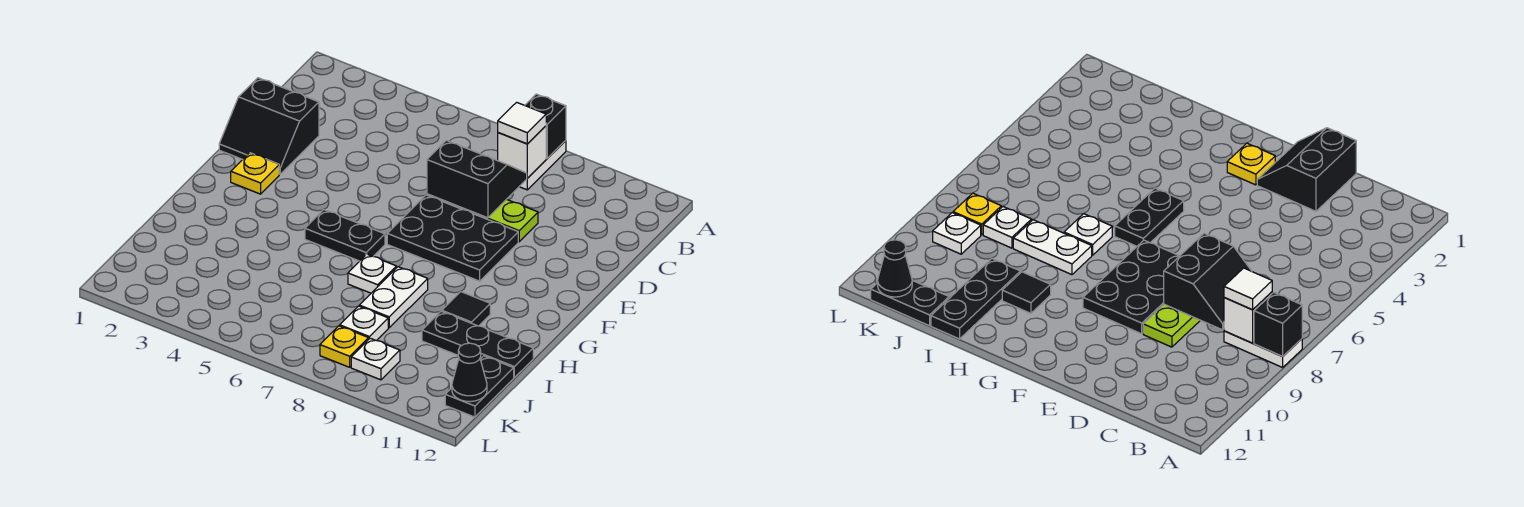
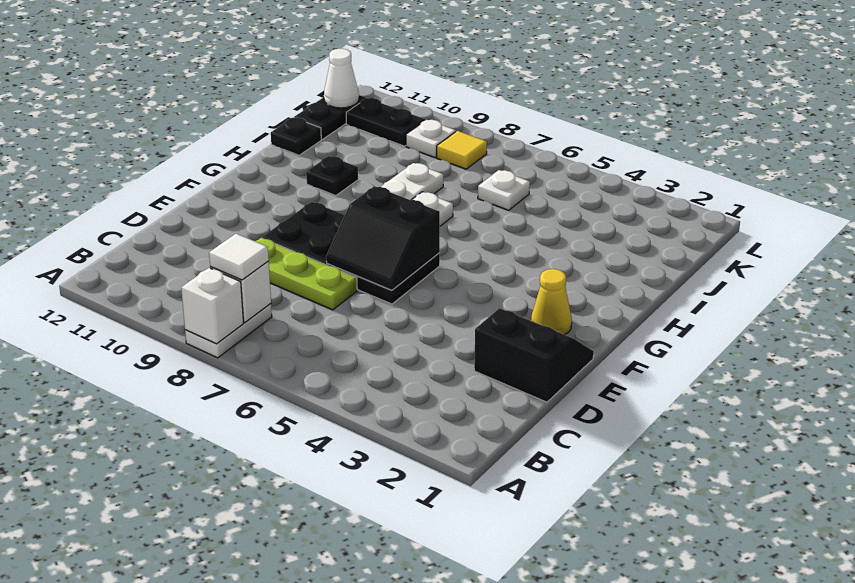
black brick A8 level 2 -> white brick A8 level 2
black slope C7:D8 level 2 top D -> black slope E6:F7 level 2 top F
black plate E7:F9 level 1 -> black plate E6:F9 level 1
yellow plate F2 level 1 -> yellow cone F2 level 1
black plate G5:G6 level 1 -> black plate K10:K11 level 1
black tile H10 level 1 -> black plate H10 level 1
black plate I10:I12 level 1 -> black plate I12 level 1
white plate J8 level 1 -> white plate J6 level 1
yellow plate K8 level 1 -> yellow tile K8 level 1
black cone K12 level 2 -> white cone K12 level 2

